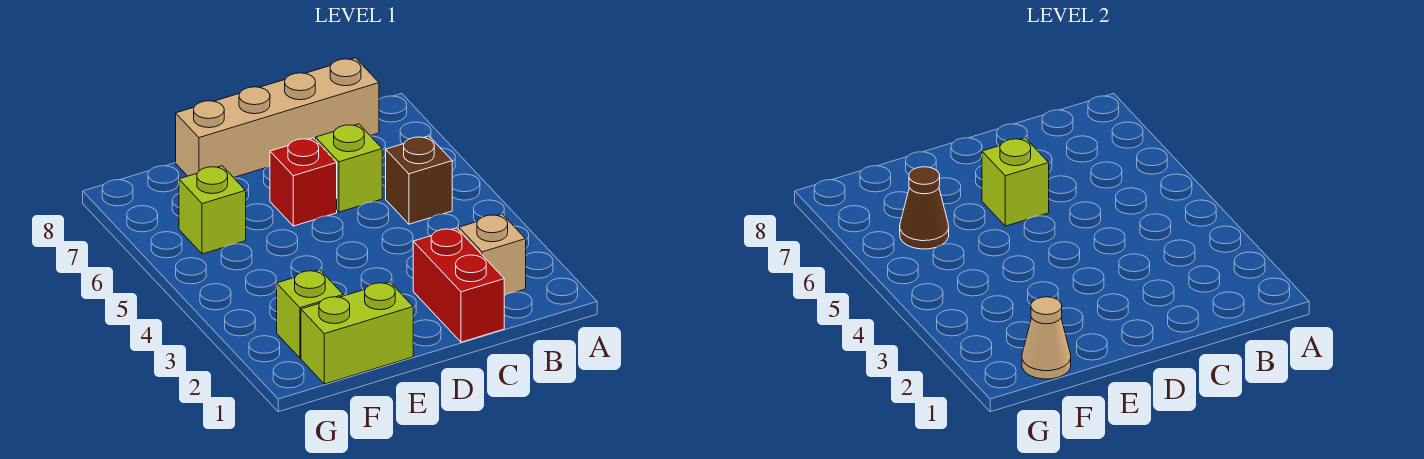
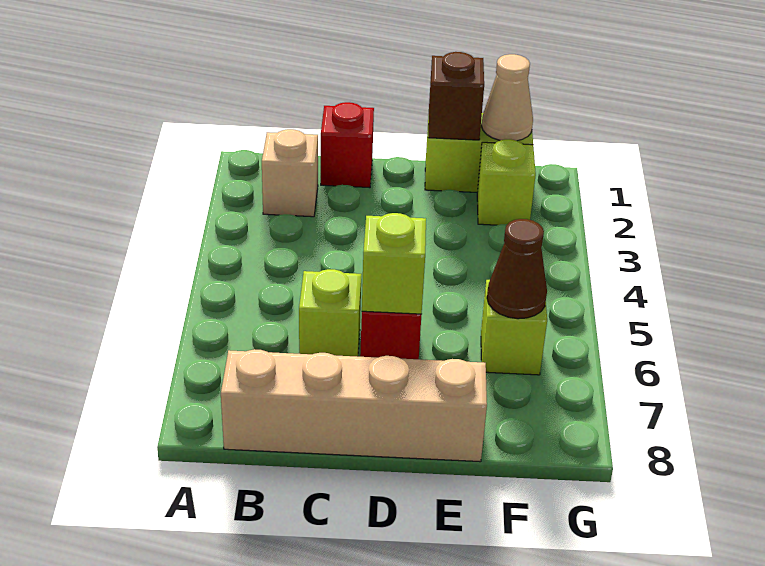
brown brick B5 level 1 -> brown brick E1 level 2
red brick C1:C2 level 1 -> red brick C1 level 1

